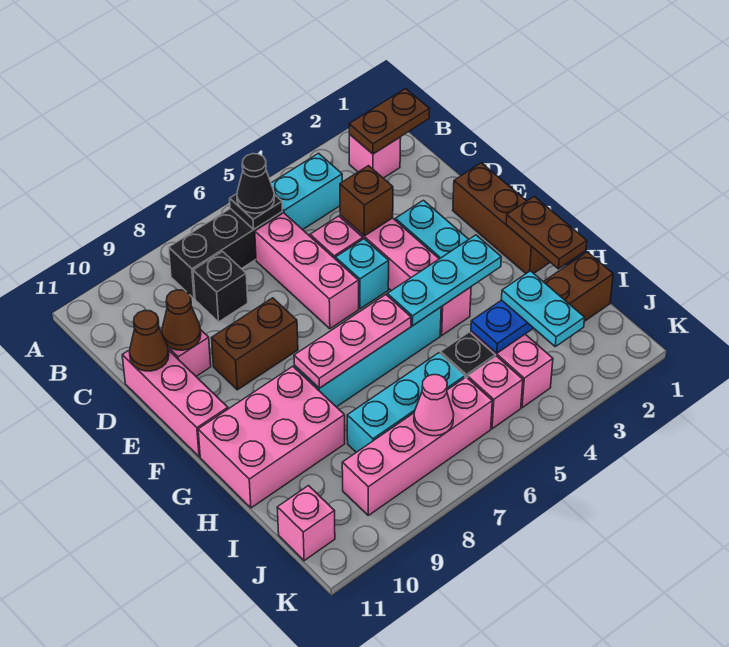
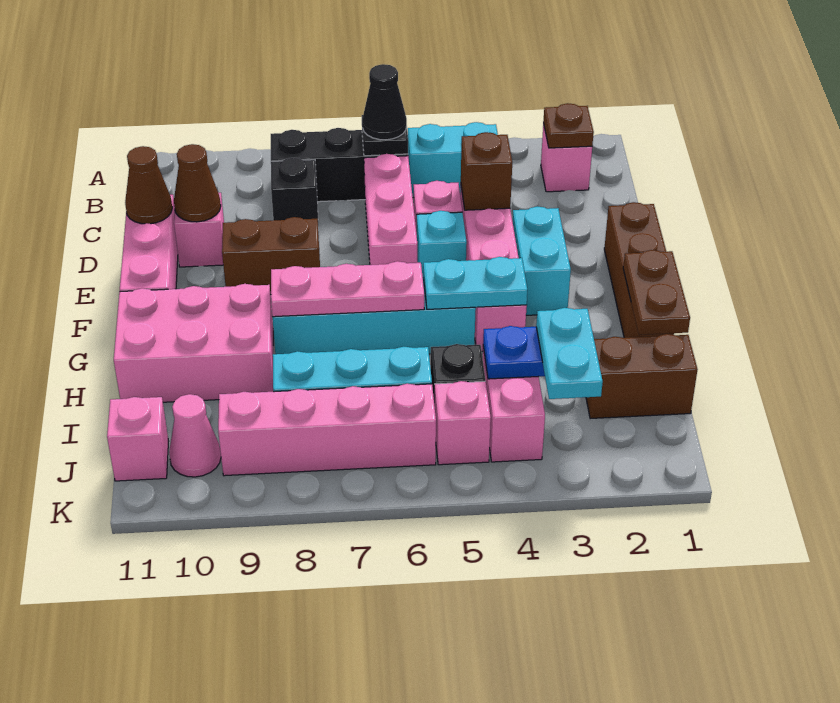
brown plate B1:B2 level 2 -> brown plate B2 level 2
cyan plate G3:G5 level 2 -> cyan plate G4:G5 level 2
pink cone J7 level 2 -> pink cone J10 level 1

